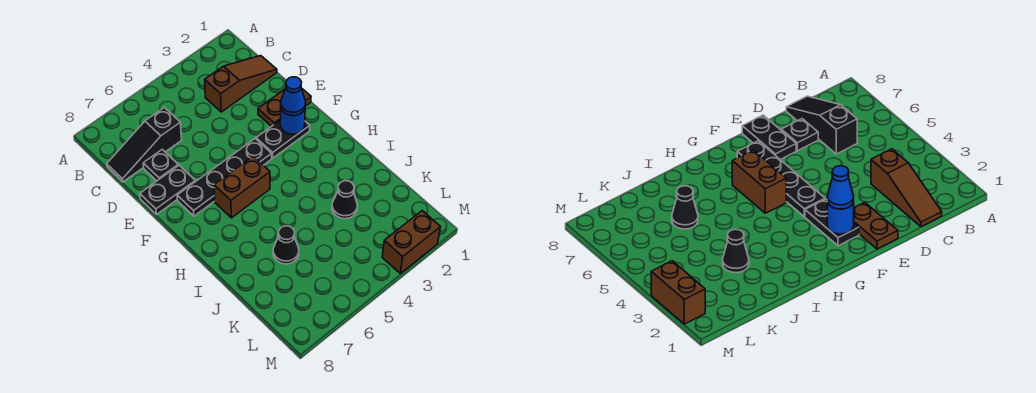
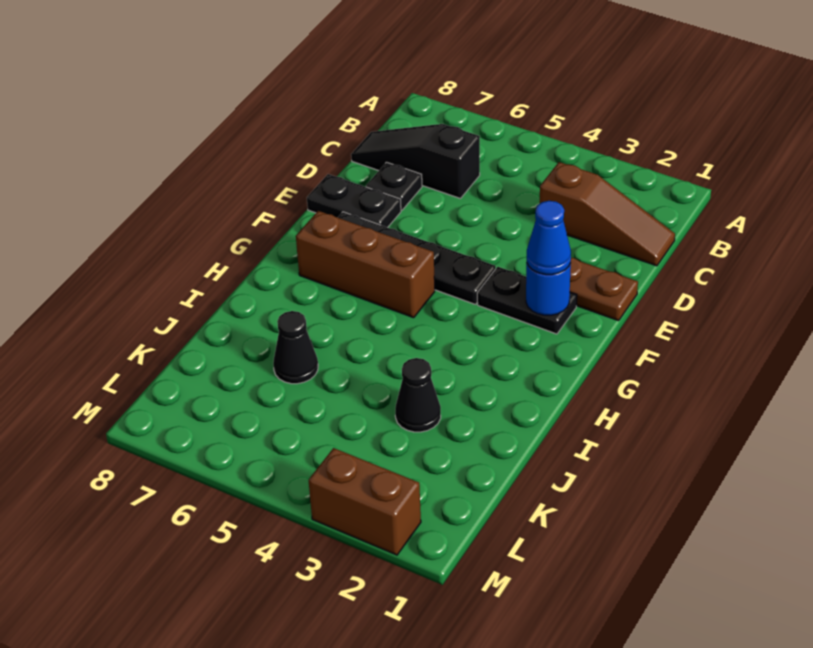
brown brick G5:G6 level 1 -> brown brick G5:G7 level 1

